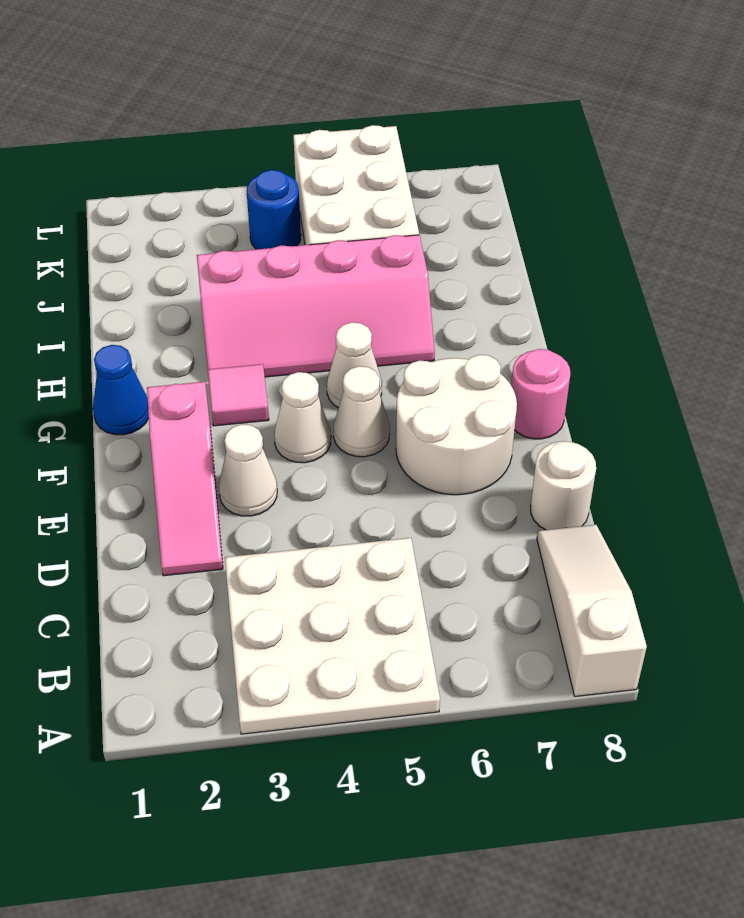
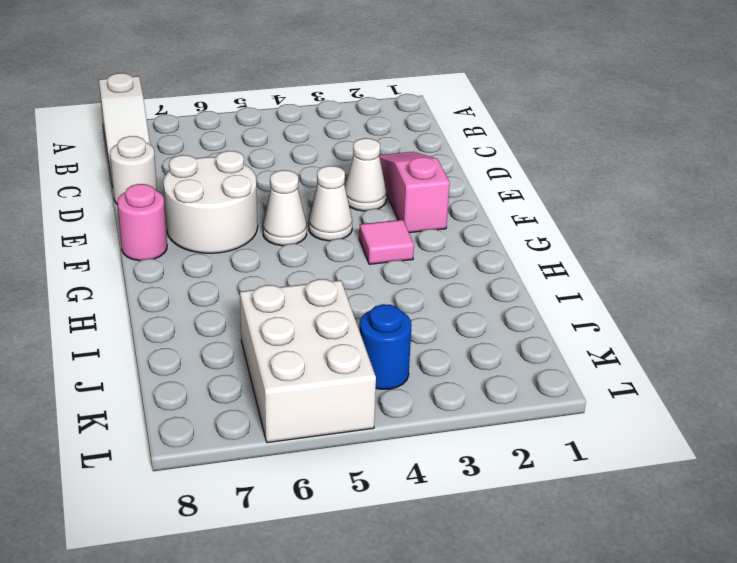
white plate A3:C5 level 1 -> none
blue cone G1 level 1 -> none
white cone G5 level 1 -> none
pink slope H3:I6 level 1 top I -> none

